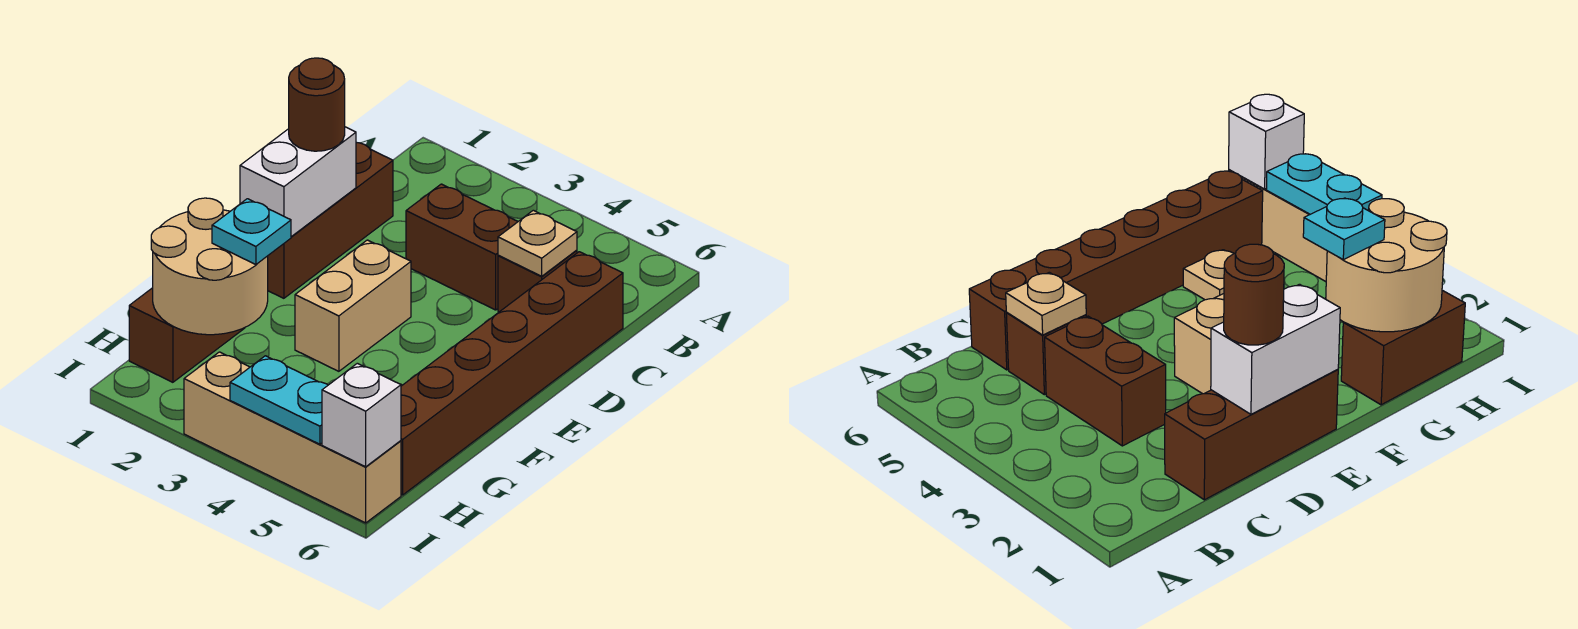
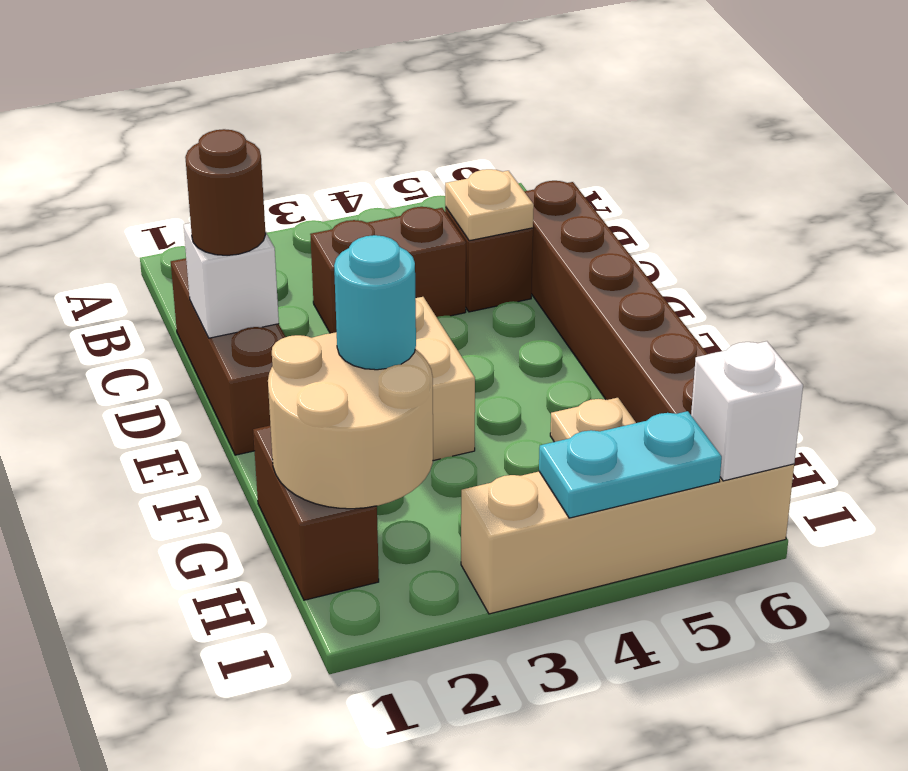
white brick D1:E1 level 2 -> white brick D1 level 2
cyan plate G2 level 3 -> cyan round brick G2 level 3

